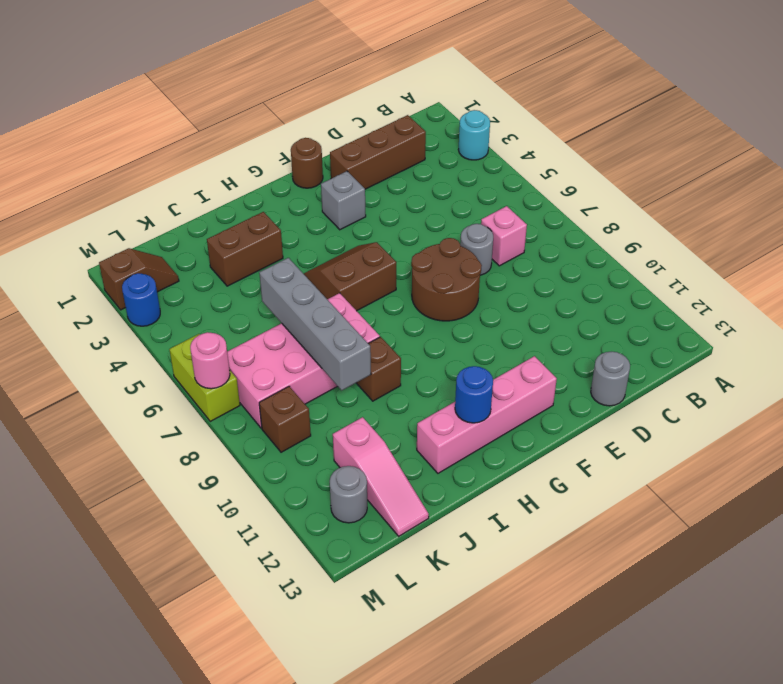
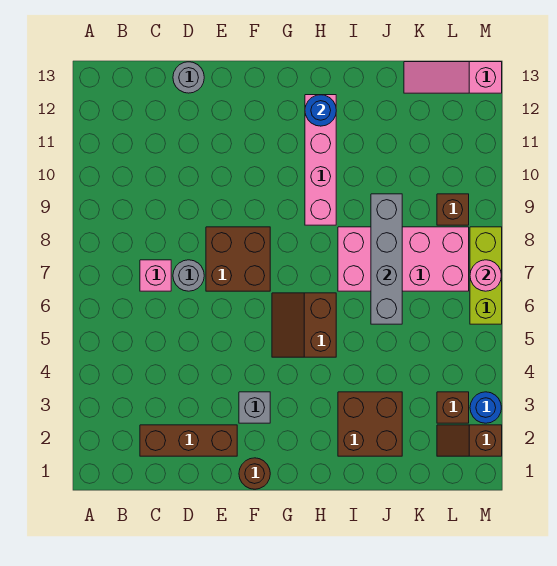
cyan round brick A3 level 1 -> none
brown round brick E7:F8 level 1 -> brown brick E7:F8 level 1
pink brick F12:I12 level 1 -> pink brick H9:H12 level 1
brown slope G5:H6 level 1 top 6 -> brown slope G5:H6 level 1 top H
brown brick I3:J3 level 1 -> brown brick I2:J3 level 1
brown brick I9 level 1 -> brown brick L3 level 1
pink slope K11:K13 level 1 top 11 -> pink slope K13:M13 level 1 top M
grey round brick L12 level 1 -> none
lime brick M6:M7 level 1 -> lime brick M6:M8 level 1

